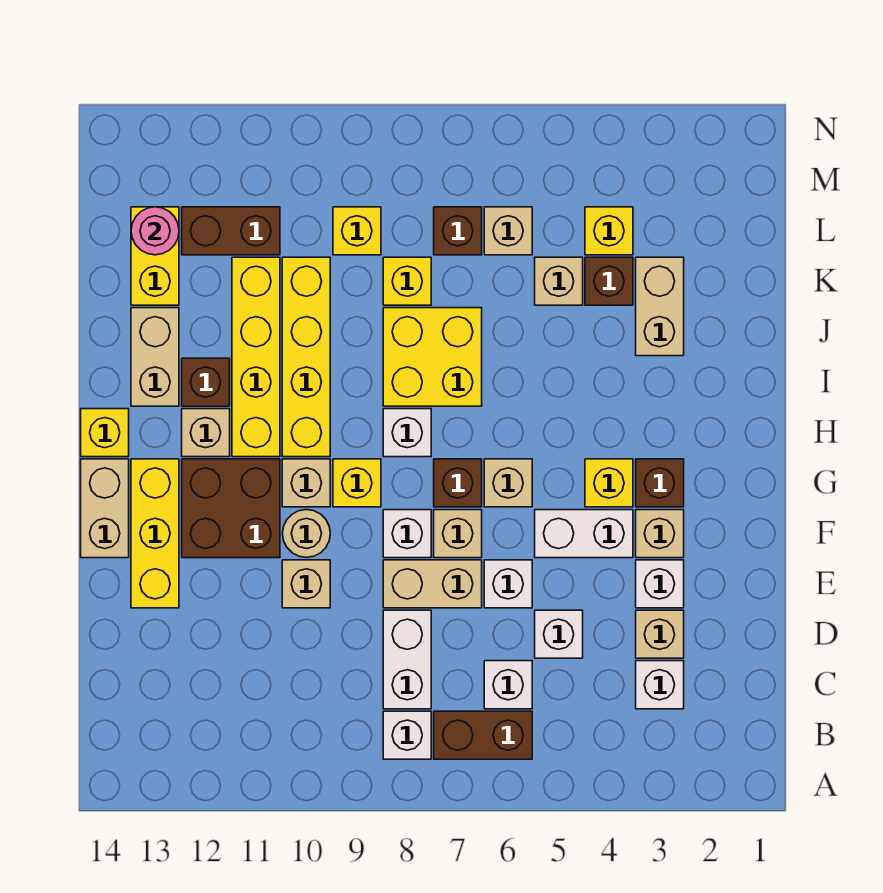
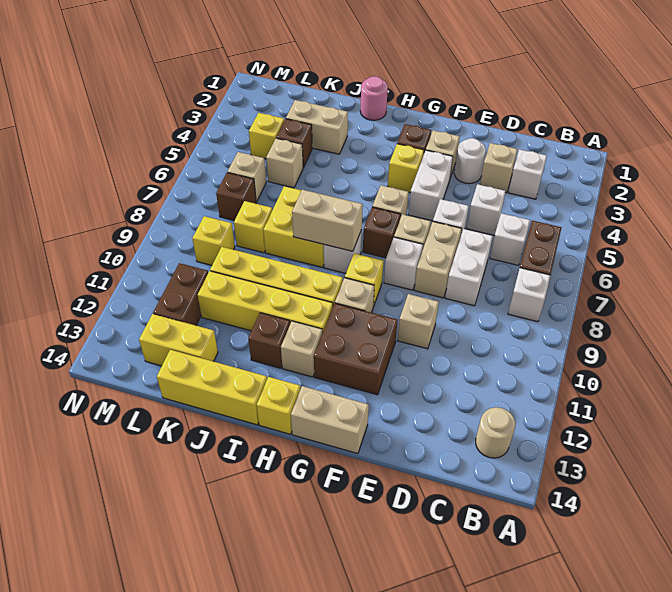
white brick C8:D8 level 1 -> white brick D7:D8 level 1
white brick E3 level 1 -> white round brick E3 level 1
yellow brick E13:G13 level 1 -> yellow brick I14:K14 level 1
tan round brick F10 level 1 -> tan round brick B13 level 1
tan brick I13:J13 level 1 -> tan brick H8:I8 level 2
pink round brick L13 level 2 -> pink round brick I1 level 1

